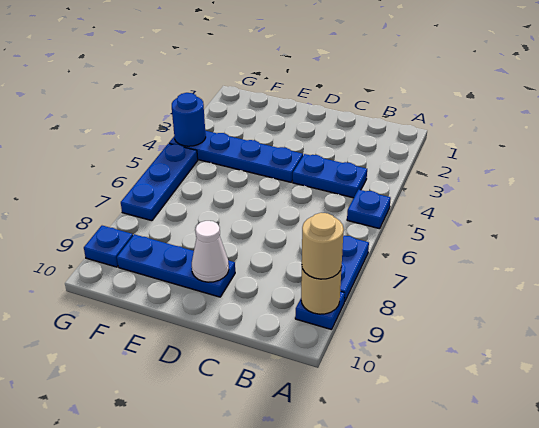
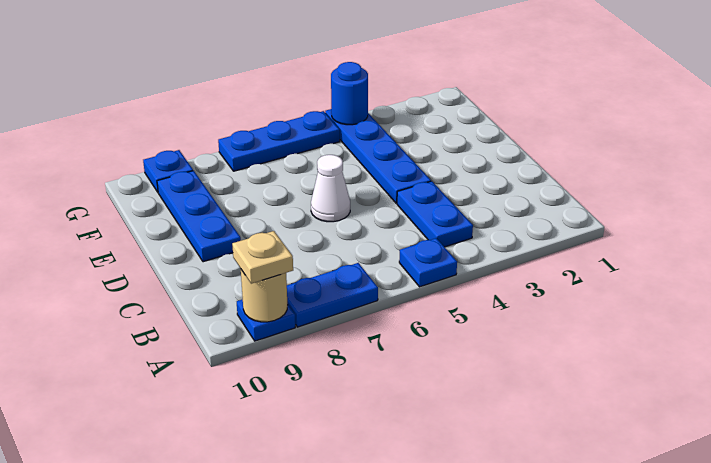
tan round brick A9 level 3 -> tan plate A9 level 3
white cone D9 level 2 -> white cone D6 level 1

